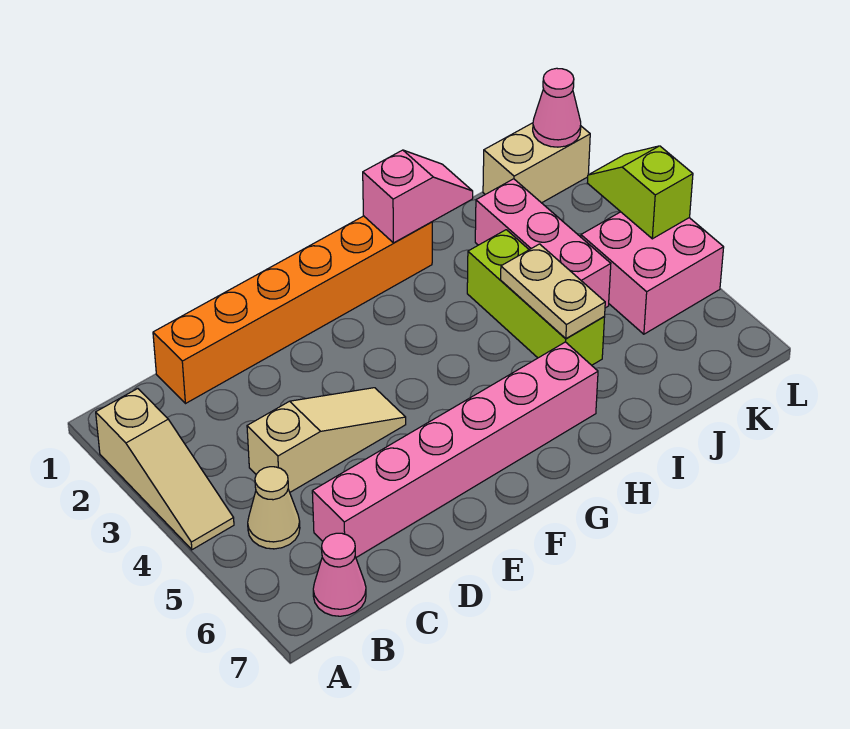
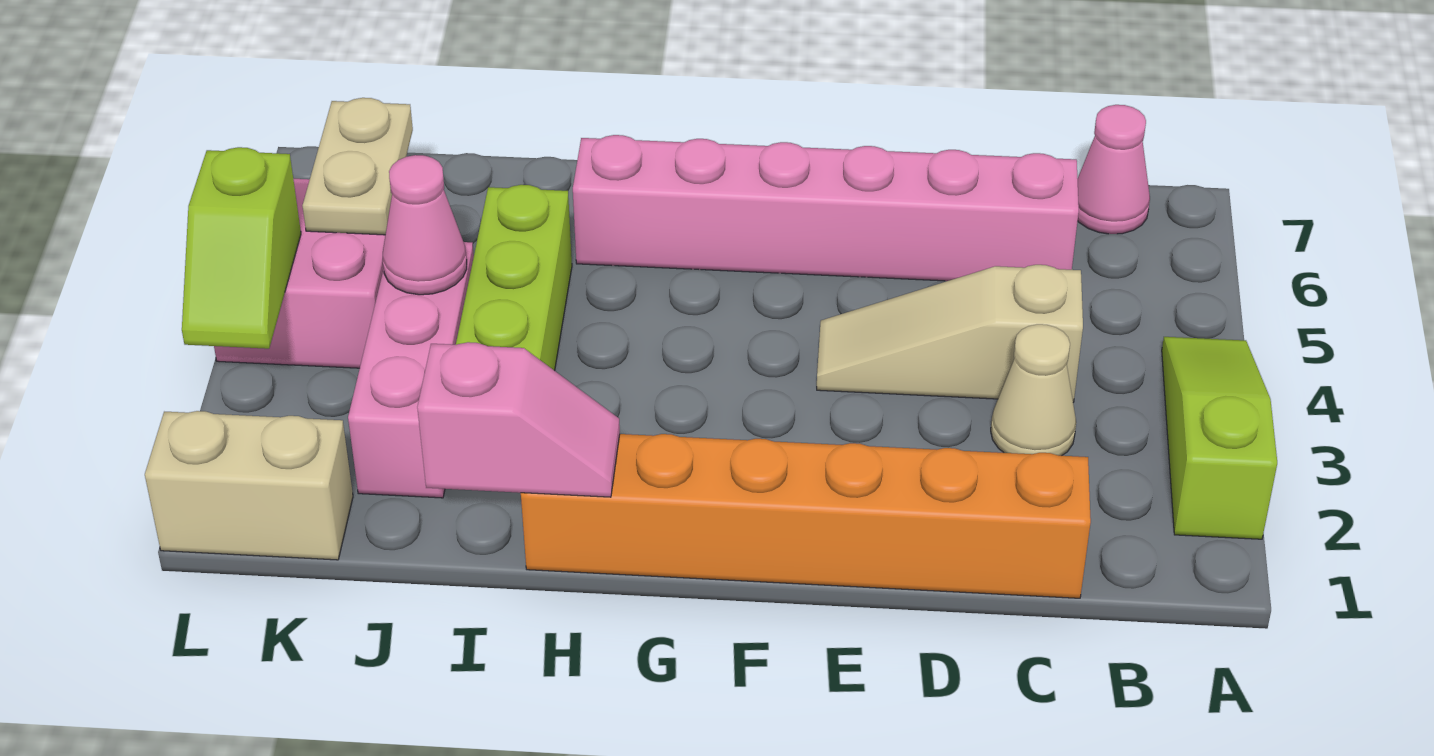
tan slope A2:A4 level 1 top 2 -> lime slope A2:A4 level 1 top 2
tan cone B5 level 1 -> tan cone C3 level 1
pink slope H1:I1 level 2 top H -> pink slope H1:I1 level 2 top I
tan plate I4:I5 level 2 -> tan plate K5:K6 level 2
pink cone L1 level 2 -> pink cone J4 level 2

